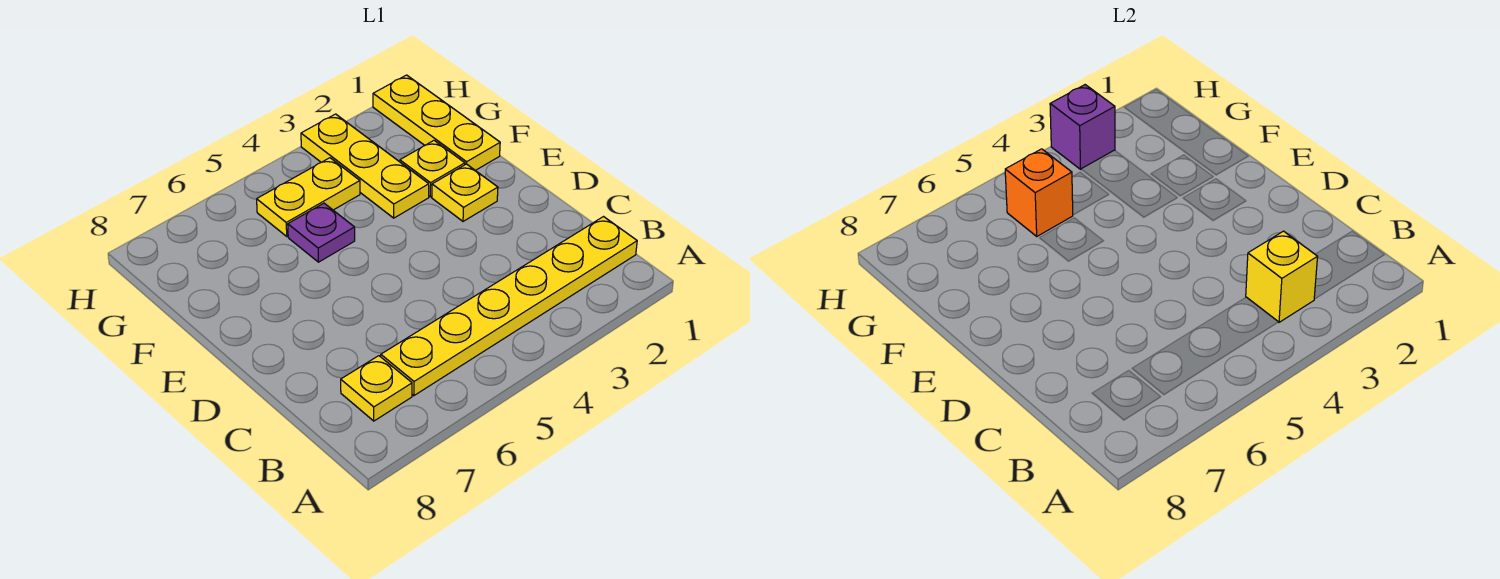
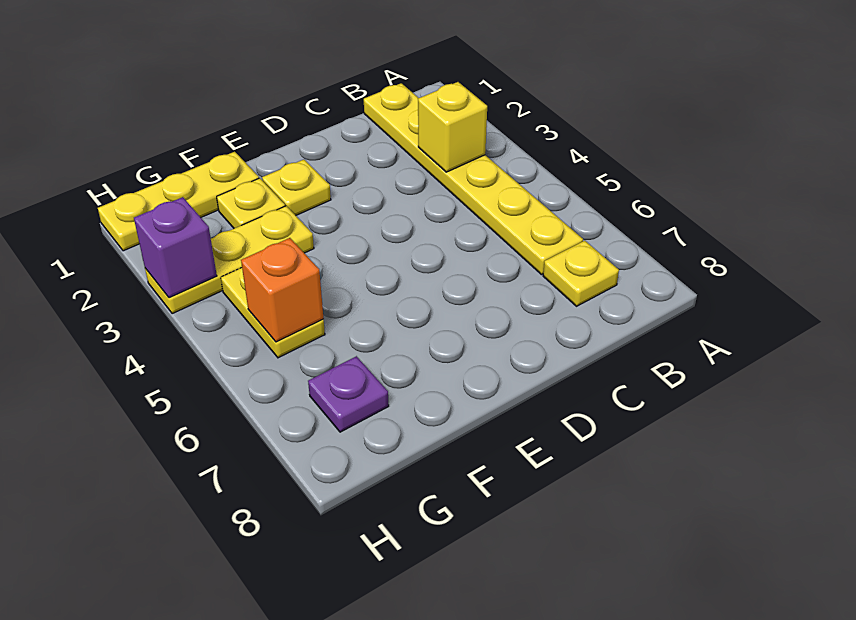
purple plate F5 level 1 -> purple plate G7 level 1

